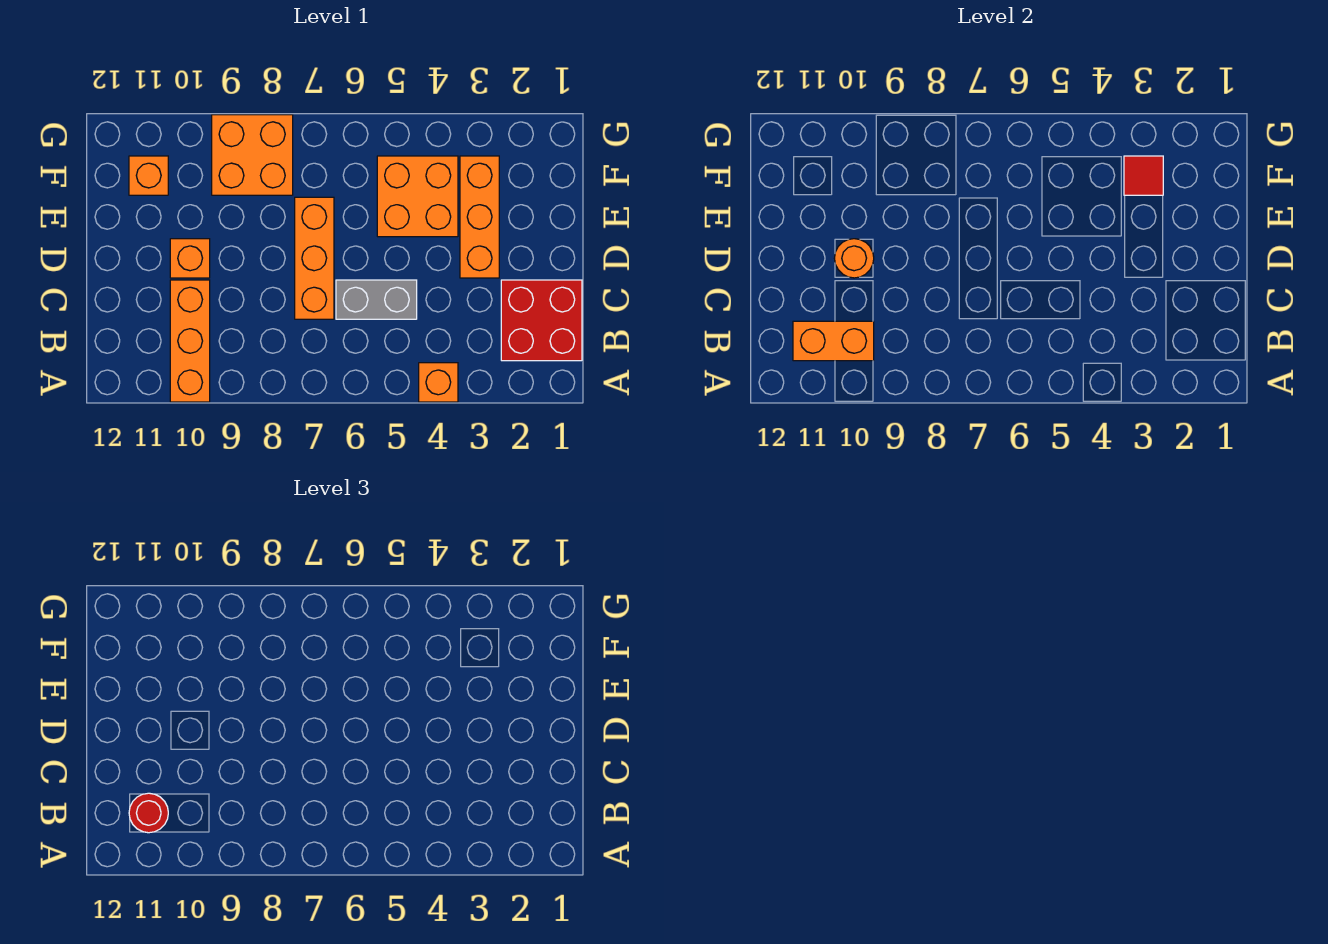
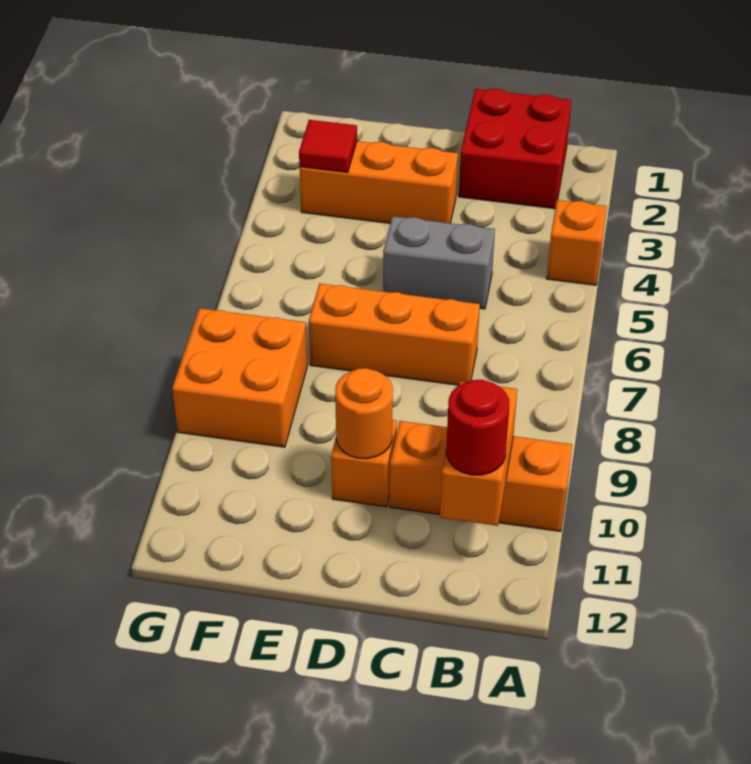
grey brick C5:C6 level 1 -> grey brick C5:D5 level 1
orange brick E4:F5 level 1 -> none
orange brick F11 level 1 -> none

